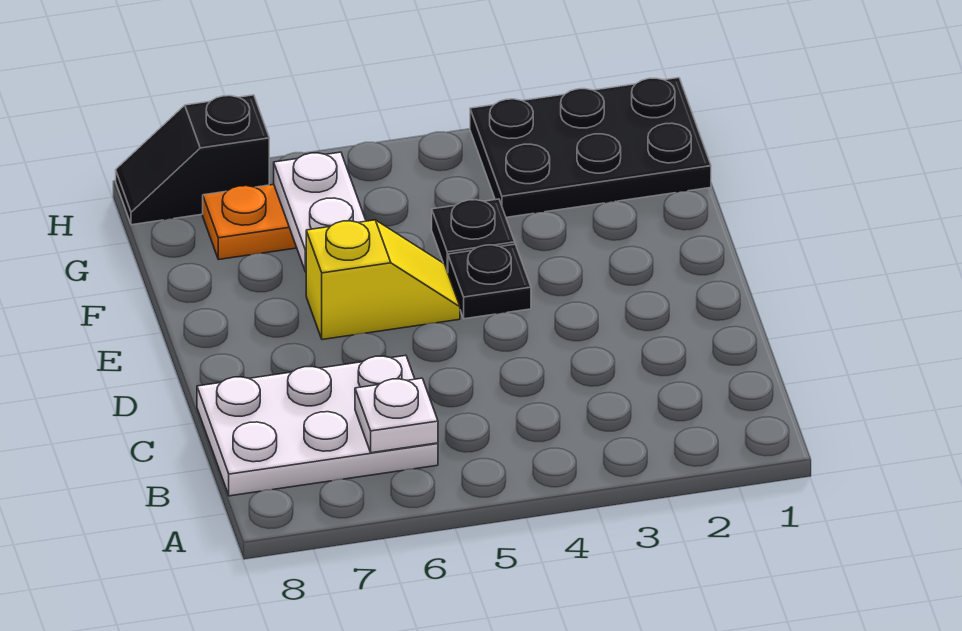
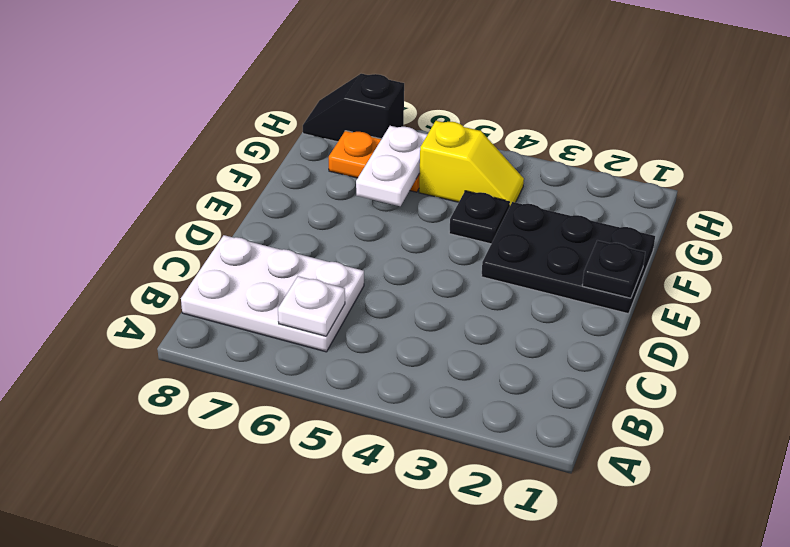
black plate E4 level 1 -> black plate E1 level 2
yellow slope E5:E6 level 1 top 6 -> yellow slope G4:G5 level 1 top 5
black plate G1:H3 level 1 -> black plate E1:F3 level 1

